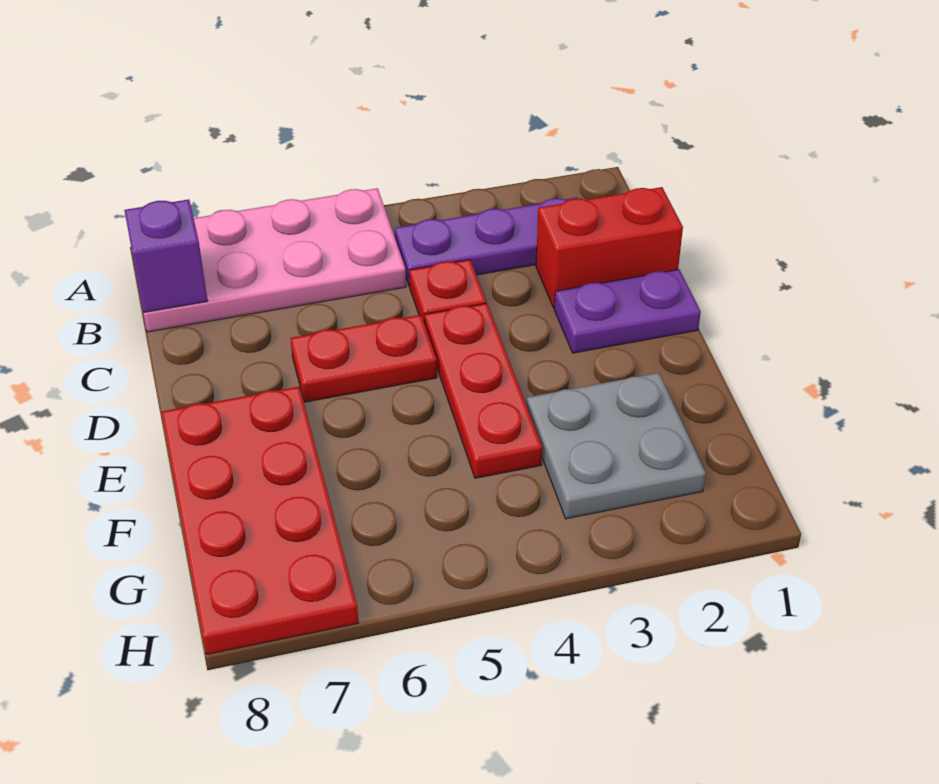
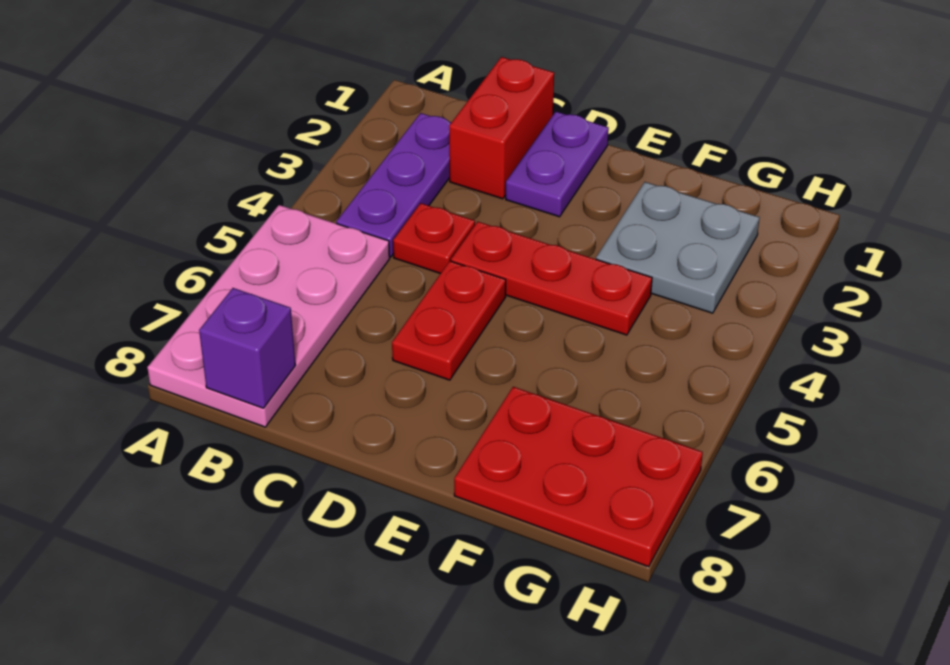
red plate E7:H8 level 1 -> red plate F7:H8 level 1

